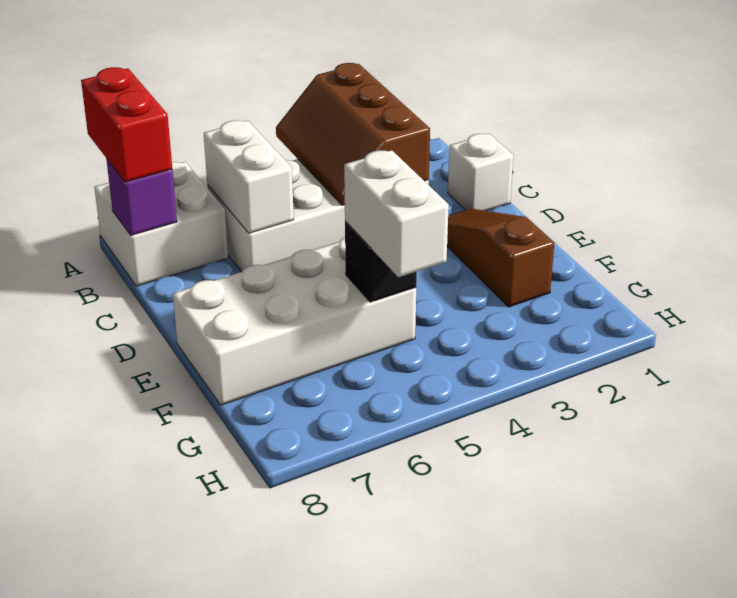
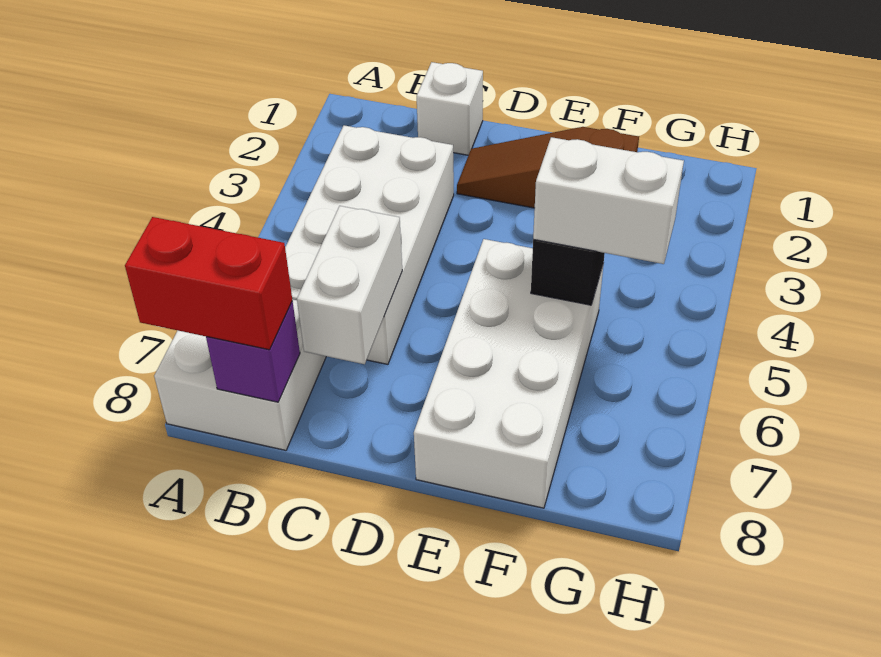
brown slope A3:C4 level 2 top 3 -> none
white brick B6:C6 level 2 -> white brick C6:C7 level 2

